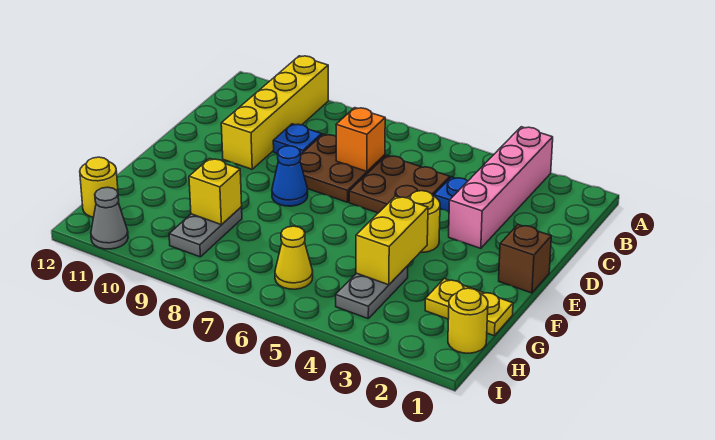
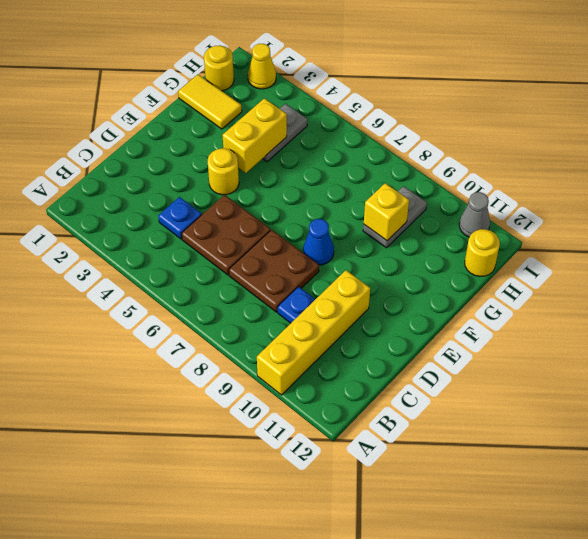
pink brick A3:D3 level 1 -> none
orange brick C7 level 2 -> none
brown brick E1 level 1 -> none
yellow plate G1:G2 level 1 -> yellow tile G1:G2 level 1
yellow cone H6 level 1 -> yellow cone I2 level 1

